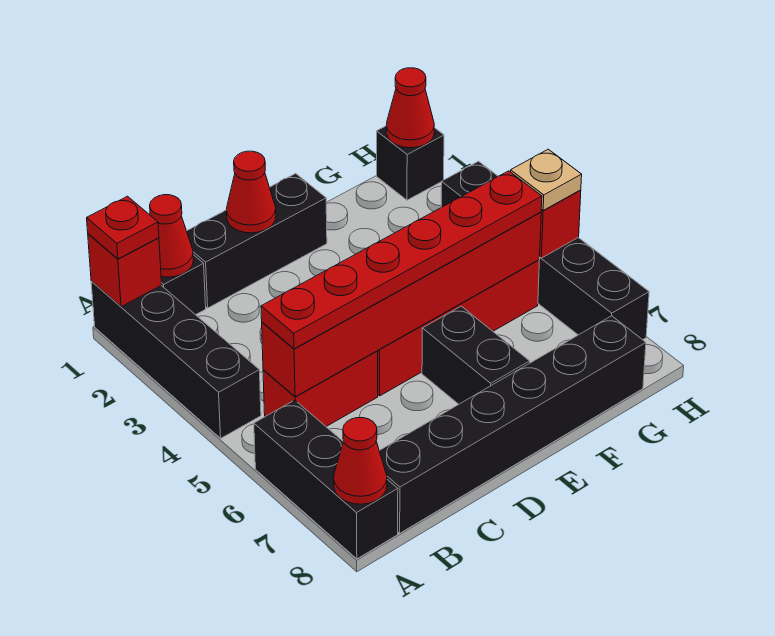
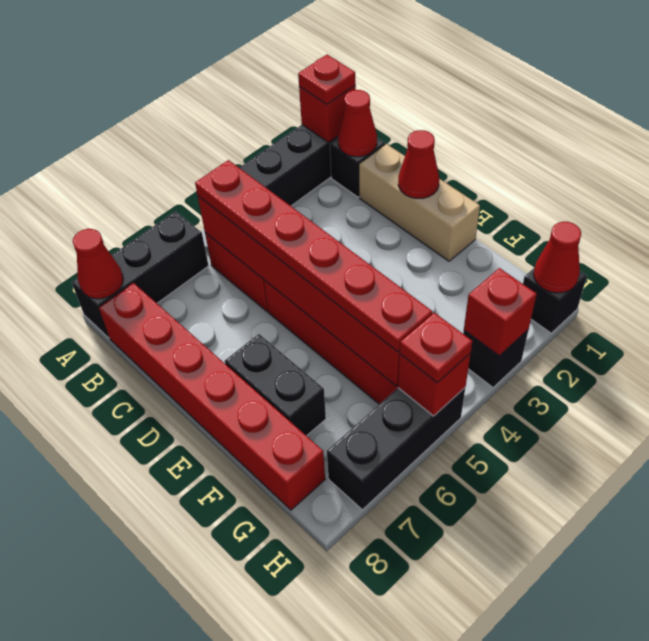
black brick B8:G8 level 1 -> red brick B8:G8 level 1
black brick C1:E1 level 1 -> tan brick C1:E1 level 1
black brick E6:E7 level 1 -> black brick E7:F7 level 1
none -> red brick H3 level 2
tan plate H5 level 3 -> red plate H5 level 3

